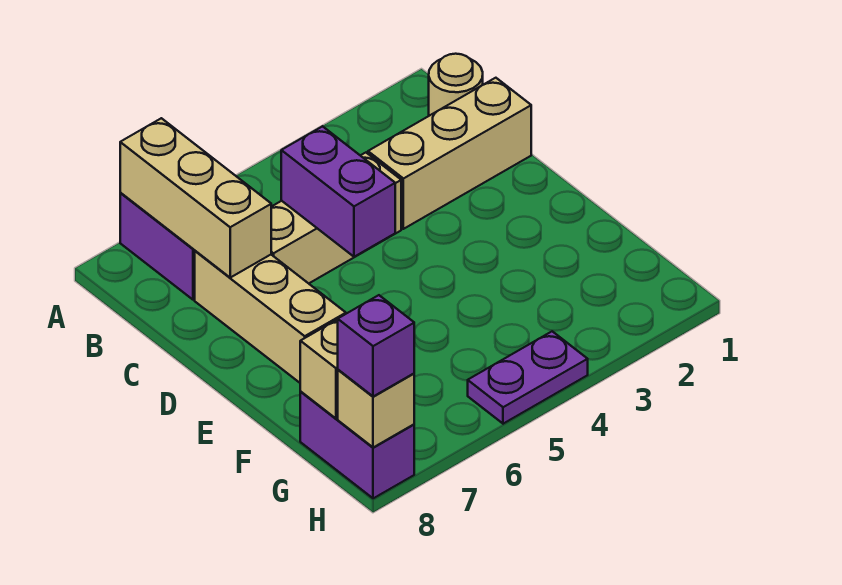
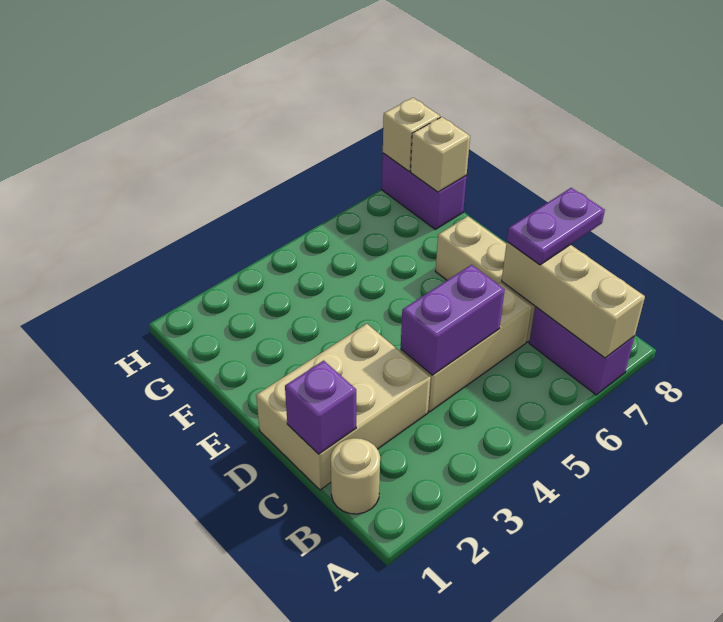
tan brick C1:C3 level 1 -> tan brick C1:D3 level 1
purple brick C5:D5 level 2 -> purple brick C4:C5 level 2
purple plate H4:H5 level 1 -> purple plate C7:C8 level 3
purple brick H8 level 3 -> purple brick C1 level 2

